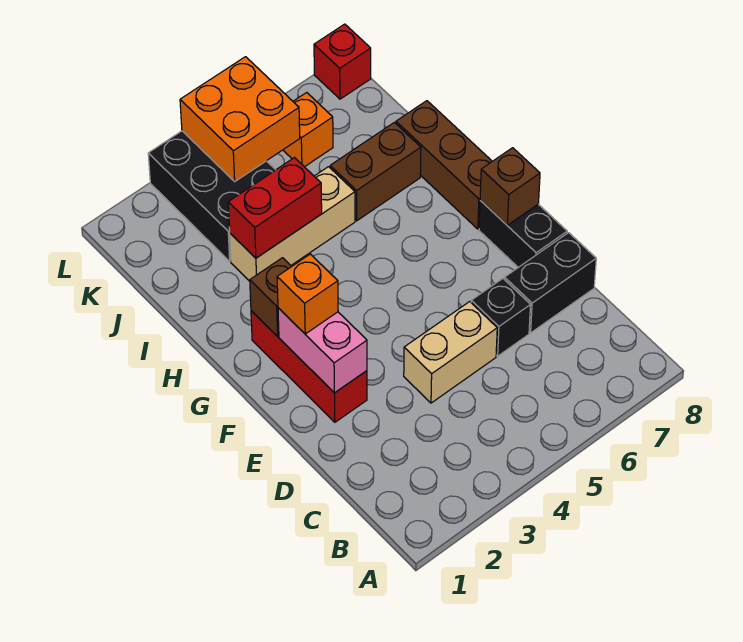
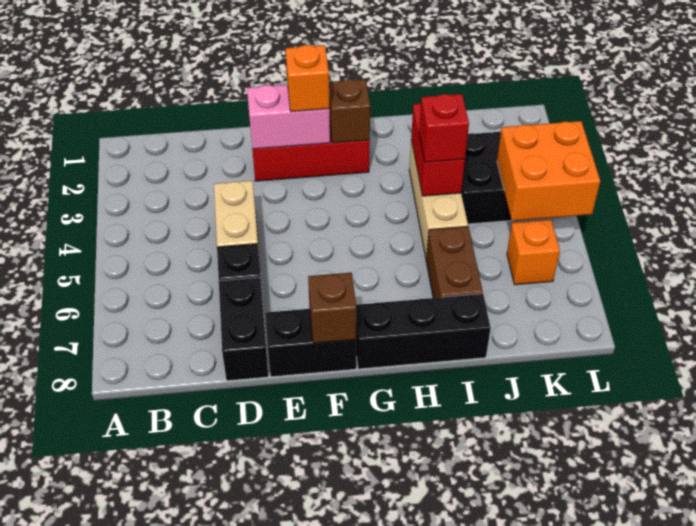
brown brick G8:I8 level 1 -> black brick G8:I8 level 1
red brick L8 level 1 -> red brick I4 level 3

